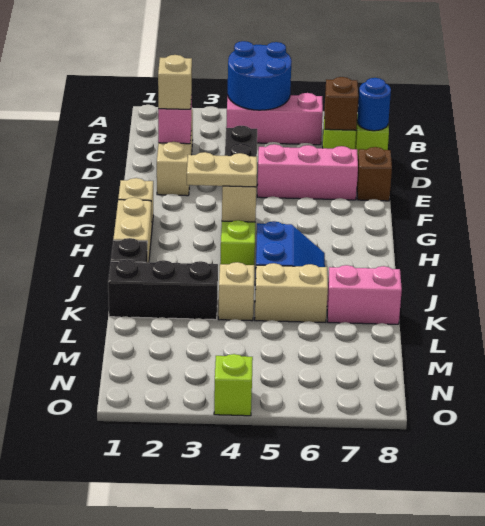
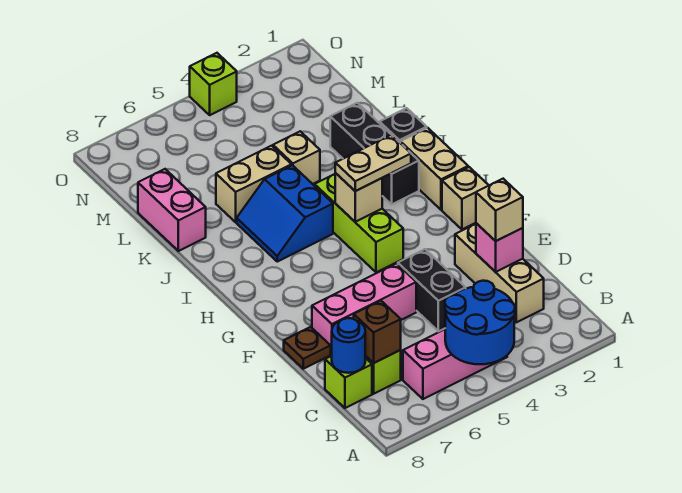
brown brick E8 level 1 -> brown plate E8 level 1
black brick K1:K3 level 1 -> black brick I2:K2 level 1
pink brick K7:K8 level 1 -> pink brick K8:L8 level 1

